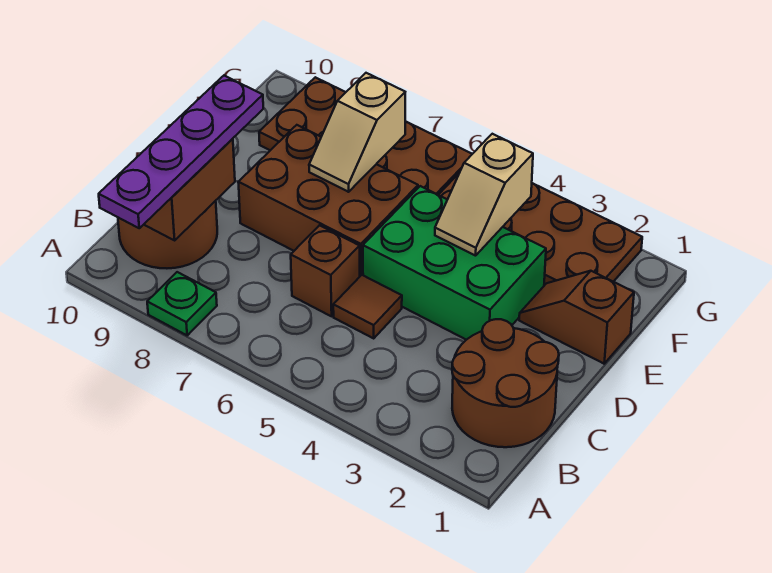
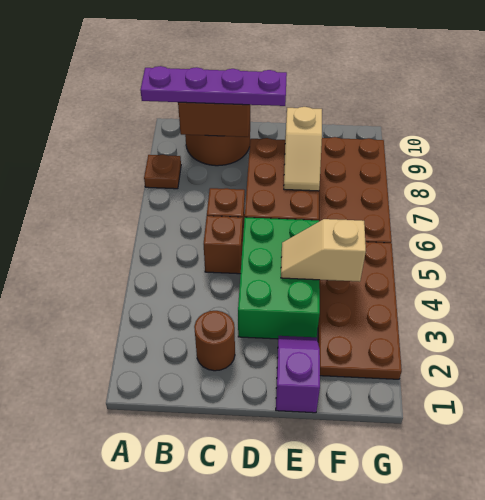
green plate A8 level 1 -> brown plate A8 level 1
brown round brick B1:C2 level 1 -> brown round brick C2 level 1
brown tile C5 level 1 -> brown brick C5 level 1
brown slope E1:E2 level 1 top 1 -> purple slope E1:E2 level 1 top 1
tan slope E7:F7 level 2 top F -> tan slope E7:E8 level 2 top 8

